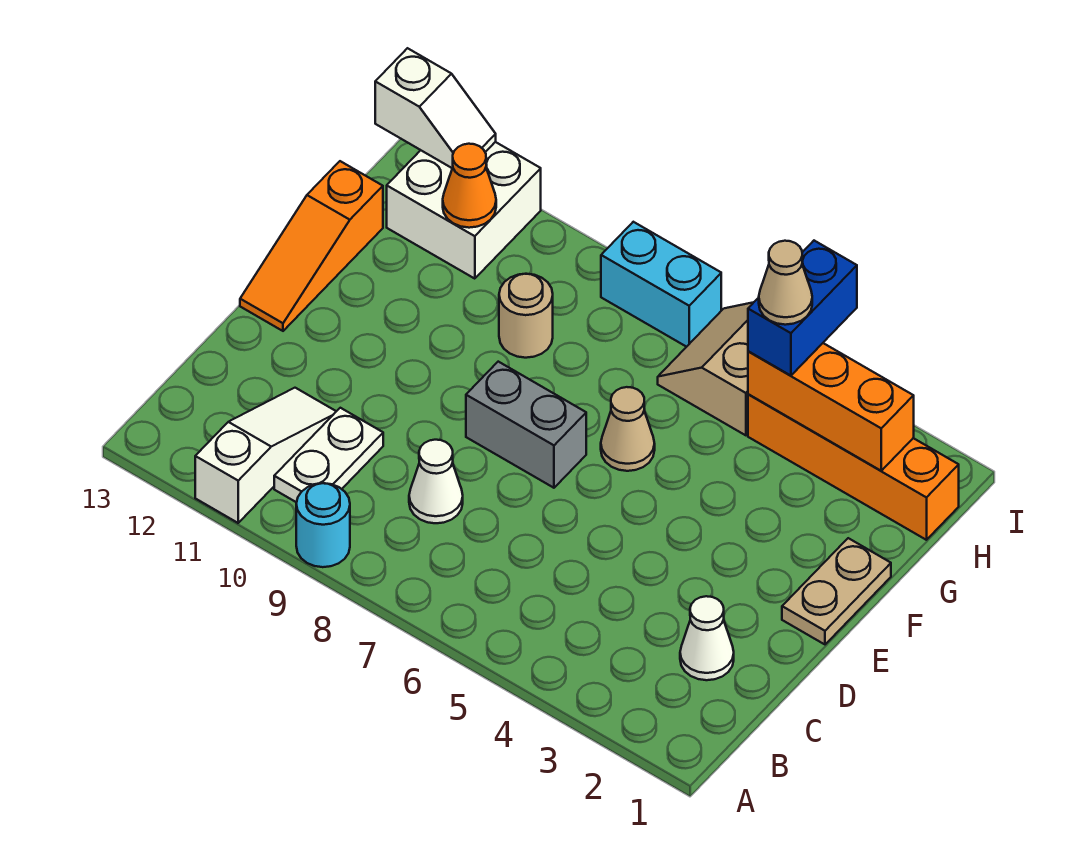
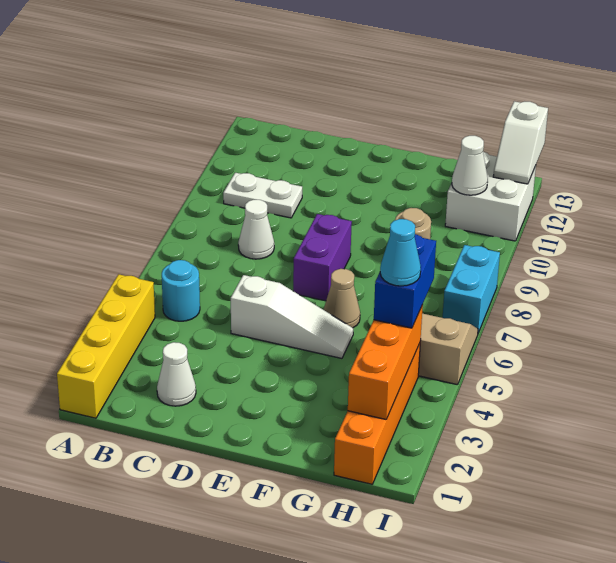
none -> yellow brick A1:A4 level 1
cyan round brick A9 level 1 -> cyan round brick B5 level 1
white slope A11:C11 level 1 top A -> white slope D5:F5 level 1 top D
tan plate E1:F1 level 1 -> none
grey brick E7:E8 level 1 -> purple brick E7:E8 level 1
orange slope E13:G13 level 1 top G -> none
blue brick H4:I4 level 3 -> blue brick H4:H5 level 3
tan cone H4 level 4 -> cyan cone H4 level 4
orange cone H11 level 2 -> white cone H11 level 2

